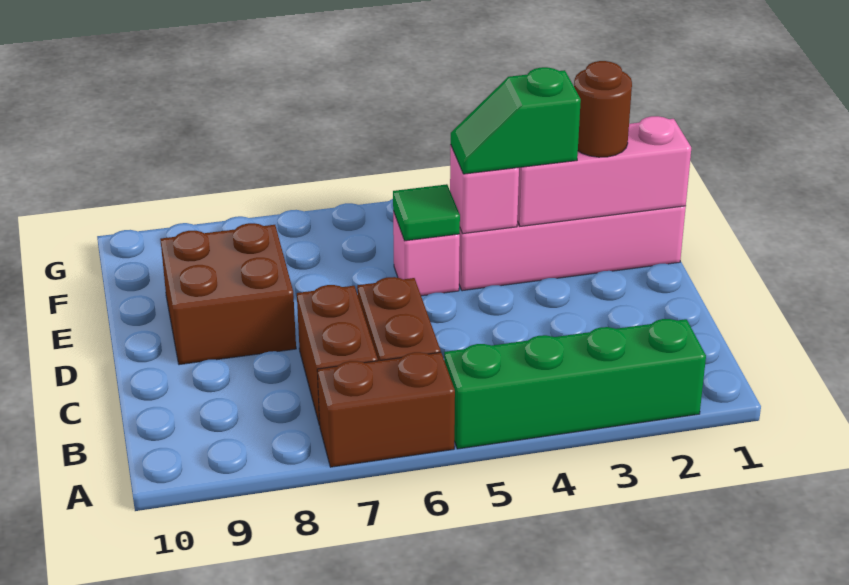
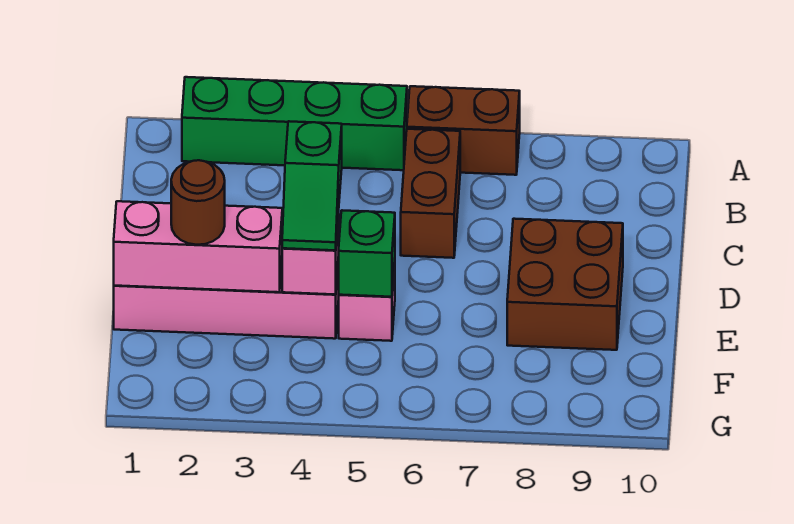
brown brick B7:C7 level 1 -> none
green slope E3:E4 level 3 top 3 -> green slope D4:E4 level 3 top D
green tile E5 level 2 -> green brick E5 level 2

